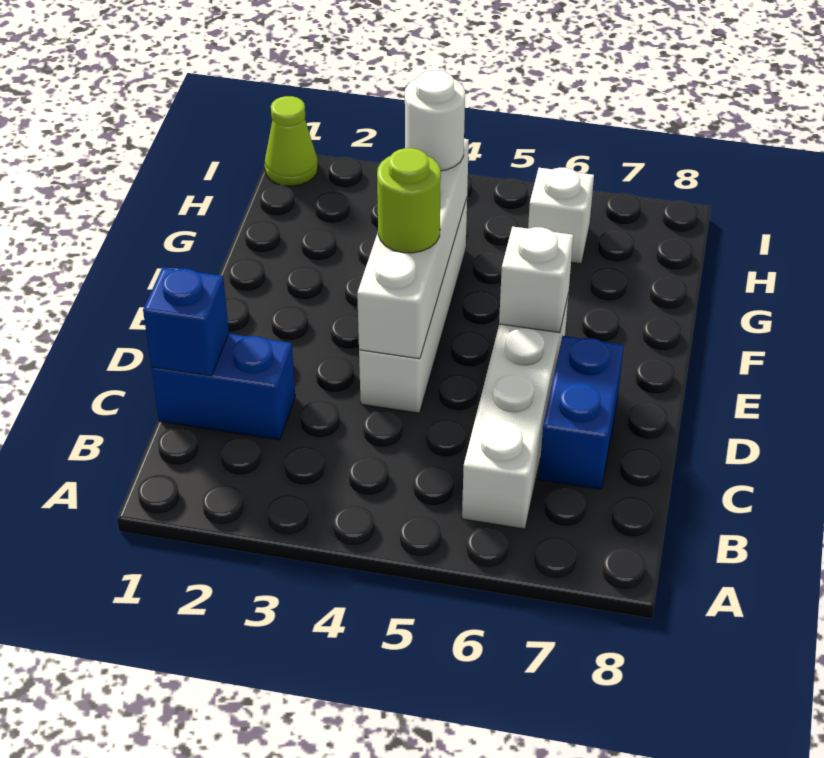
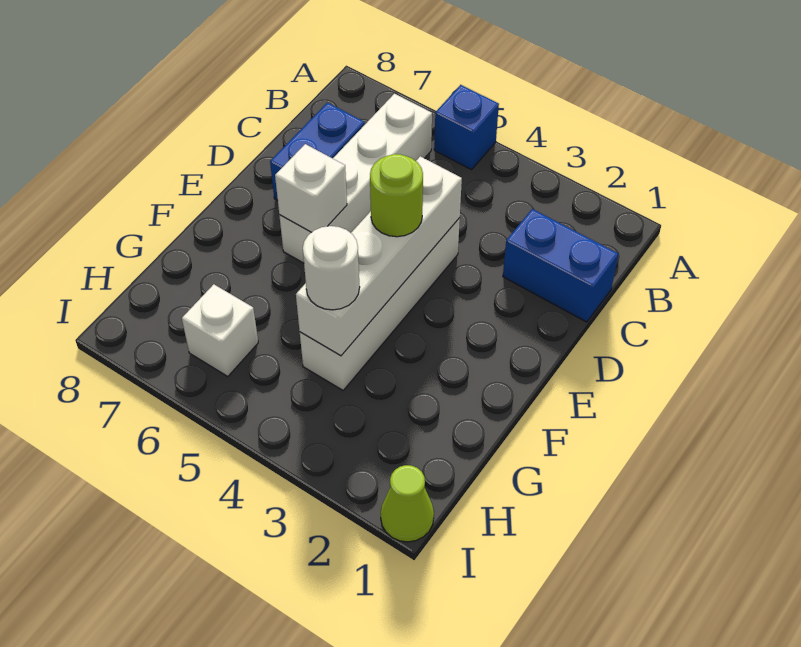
blue brick C1 level 2 -> blue brick A5 level 1

